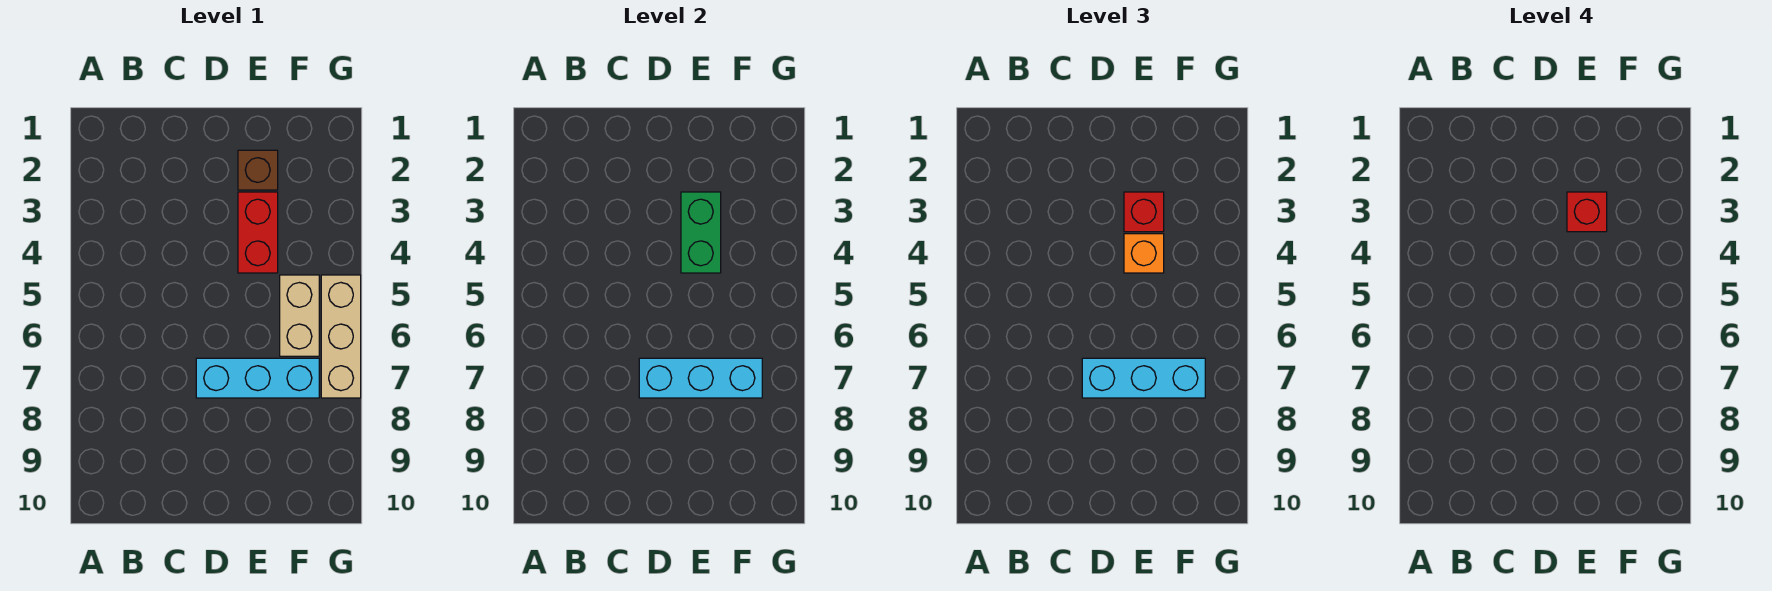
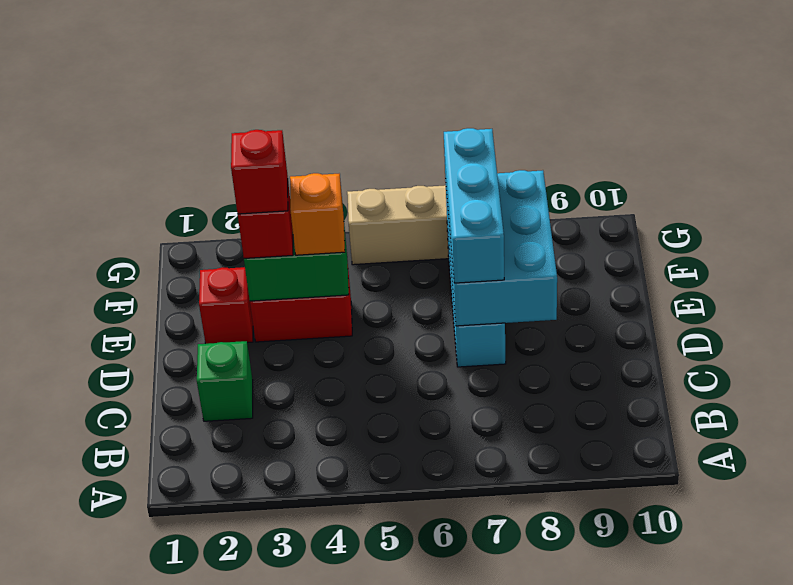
none -> green brick C2 level 1
cyan brick D7:F7 level 2 -> cyan brick D7:F8 level 2
brown brick E2 level 1 -> red brick E2 level 1
tan brick F5:F6 level 1 -> none

